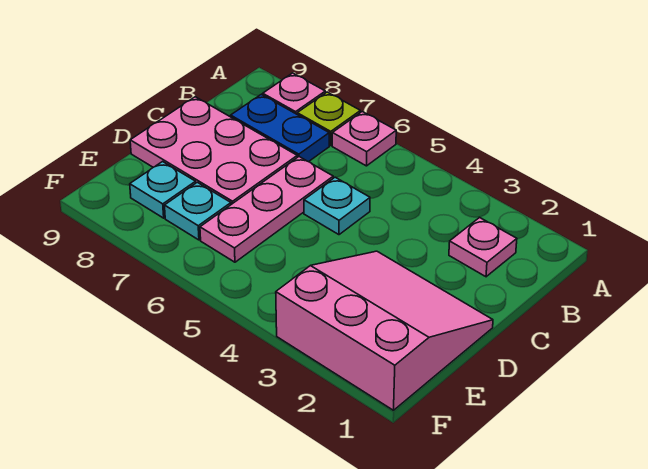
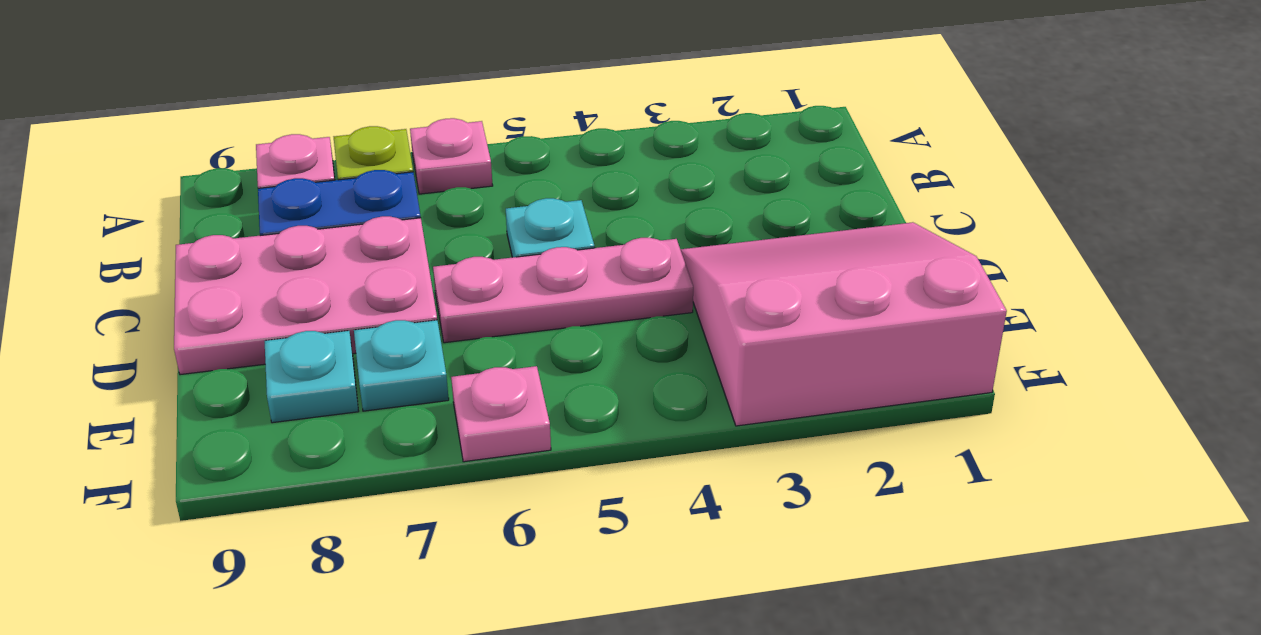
pink plate B2 level 1 -> pink plate F6 level 1
pink plate C6:E6 level 1 -> pink plate D4:D6 level 1

